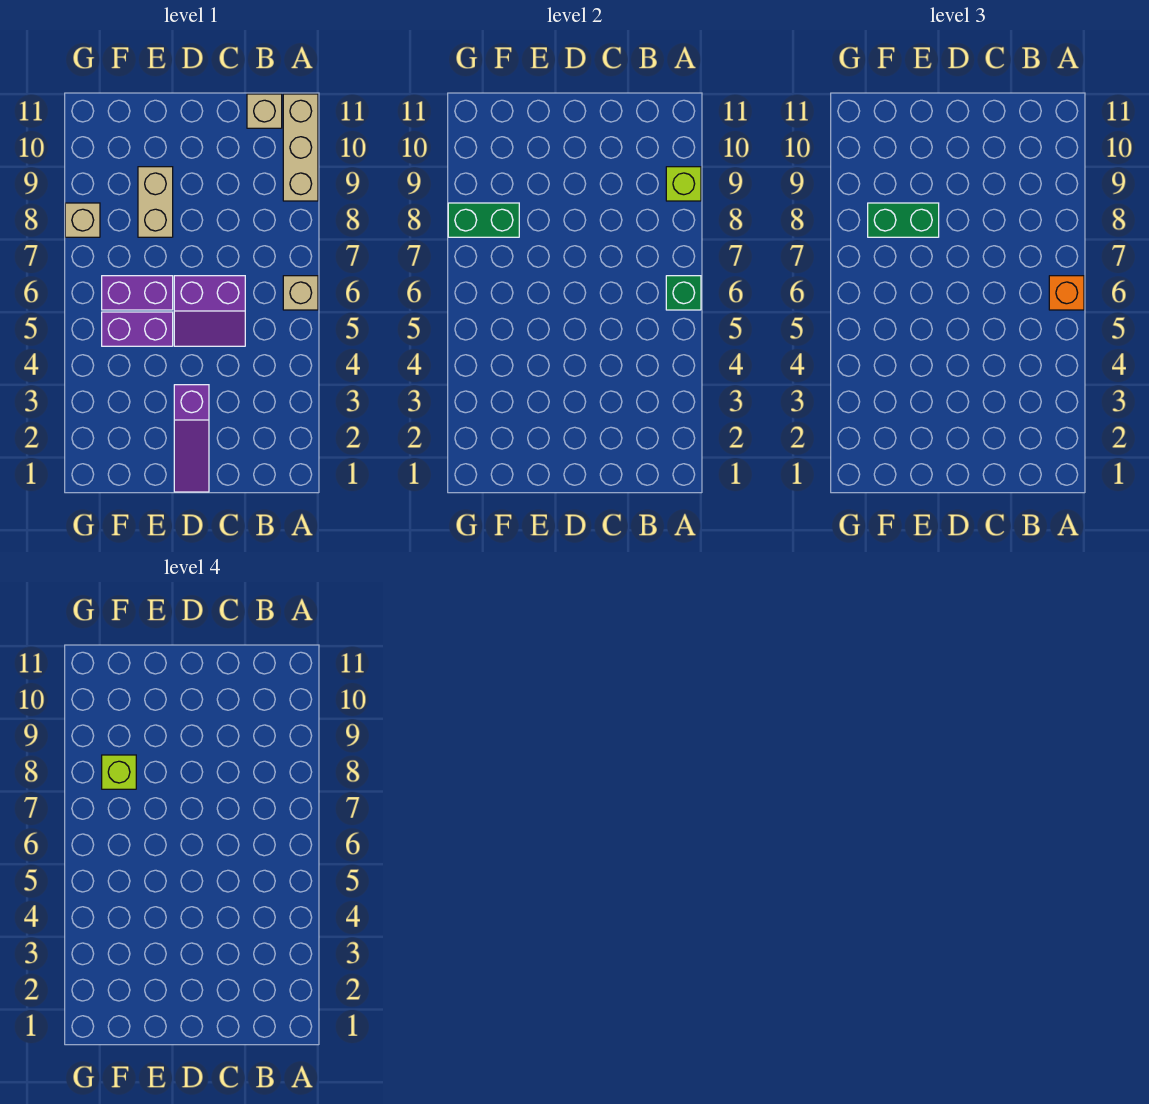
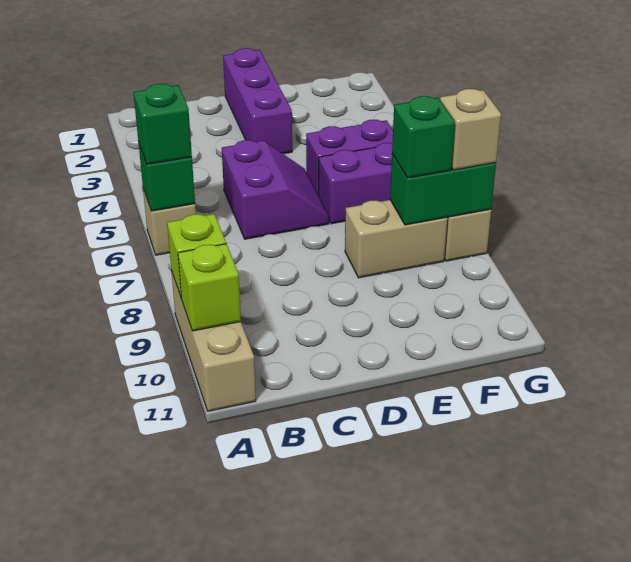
orange brick A6 level 3 -> green brick A6 level 3
tan brick B11 level 1 -> tan brick G8 level 3
purple slope C5:D6 level 1 top 6 -> purple slope C5:D6 level 1 top C
purple slope D1:D3 level 1 top 3 -> purple brick D1:D3 level 1
tan brick E8:E9 level 1 -> tan brick E8:F8 level 1
green brick E8:F8 level 3 -> green brick F8 level 3
lime brick F8 level 4 -> lime brick A10 level 2

